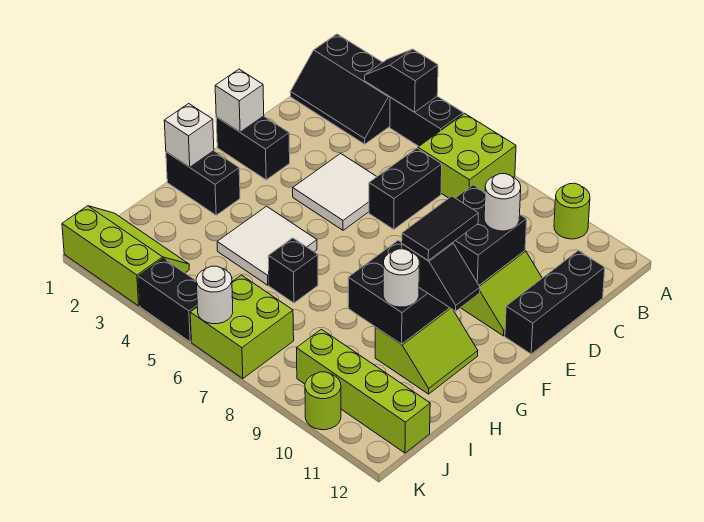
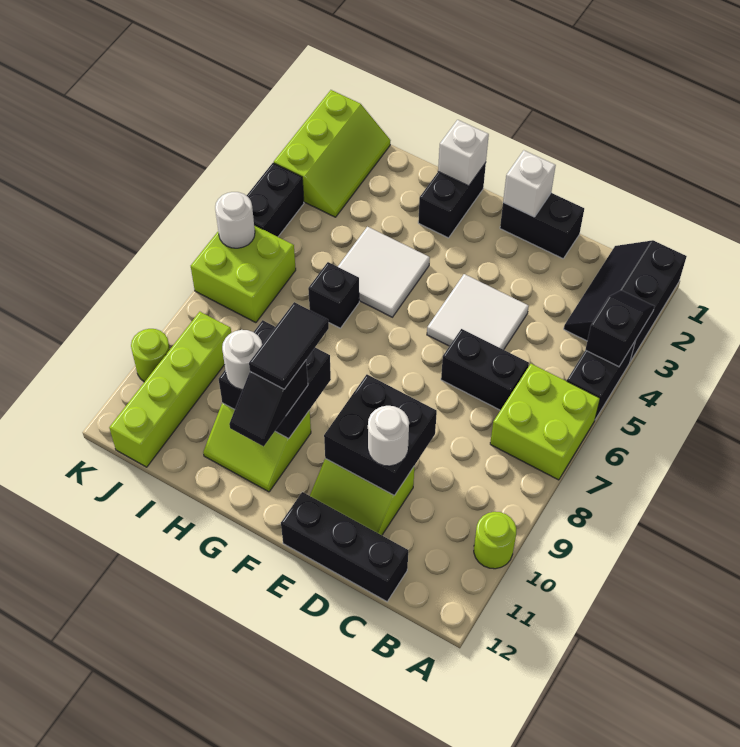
black brick E1:E2 level 1 -> black brick D1:E1 level 1
black tile F10:G10 level 4 -> black tile G9:G10 level 4

